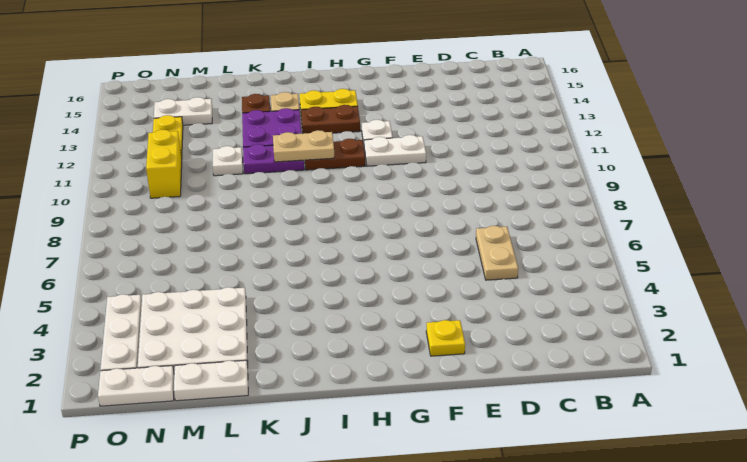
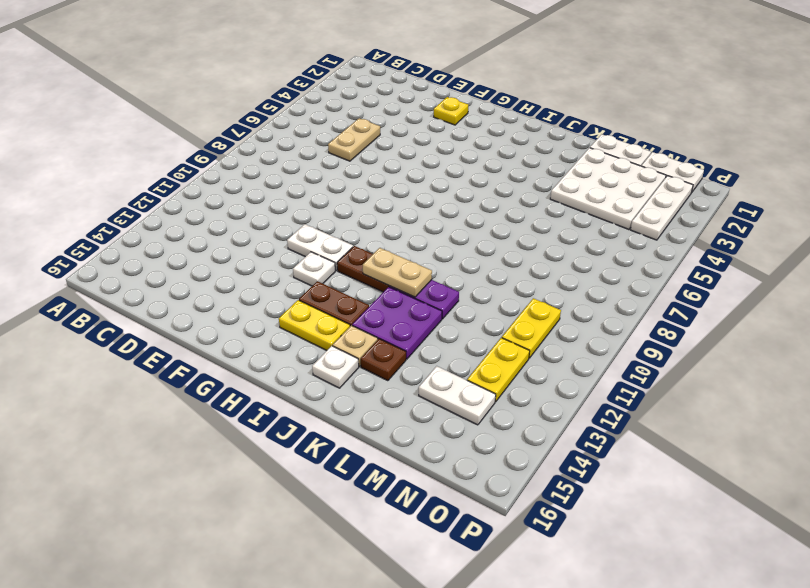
white plate L11 level 1 -> white plate J15 level 1
yellow brick N10:N11 level 1 -> yellow plate N10:N11 level 1

